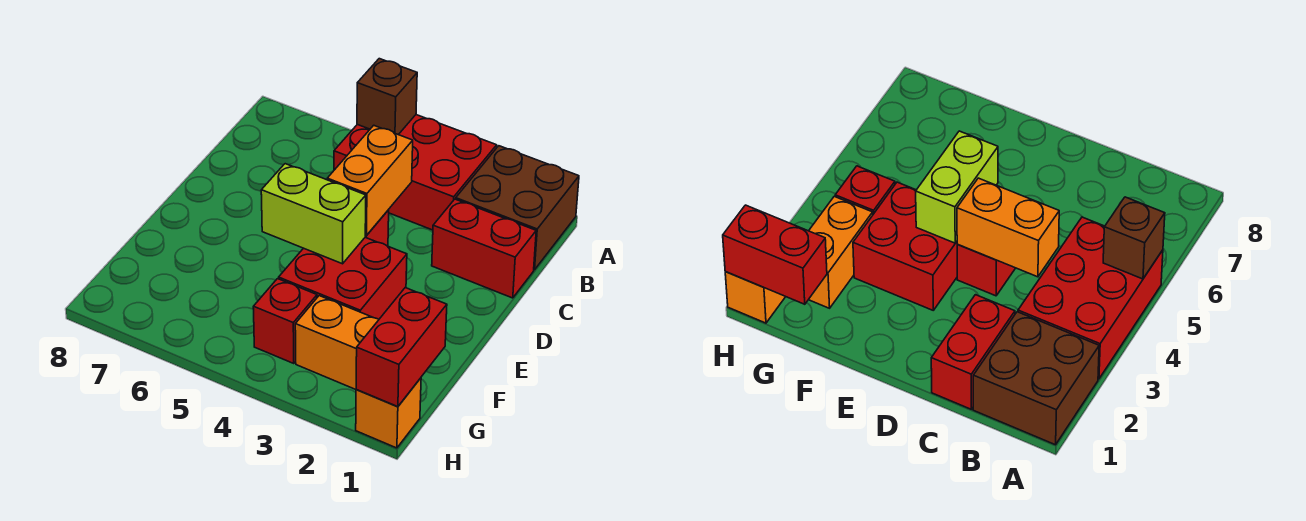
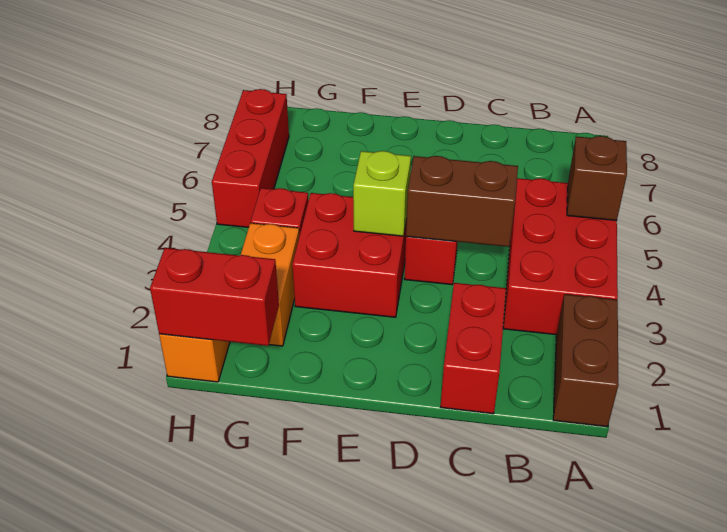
brown brick A1:B2 level 1 -> brown brick A1:A2 level 1
orange brick C4:D4 level 2 -> brown brick C4:D4 level 2
lime brick E4:E5 level 2 -> lime brick E4 level 2
none -> red brick H5:H7 level 1

